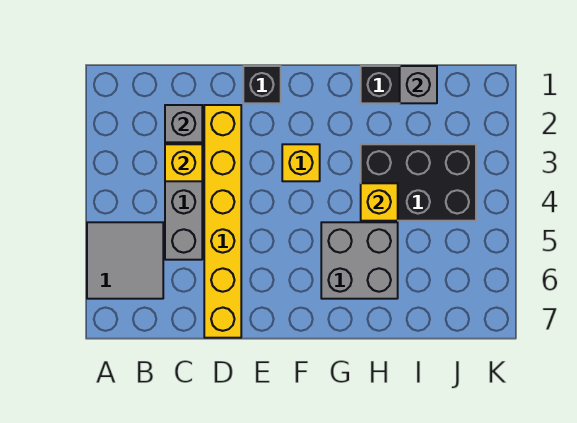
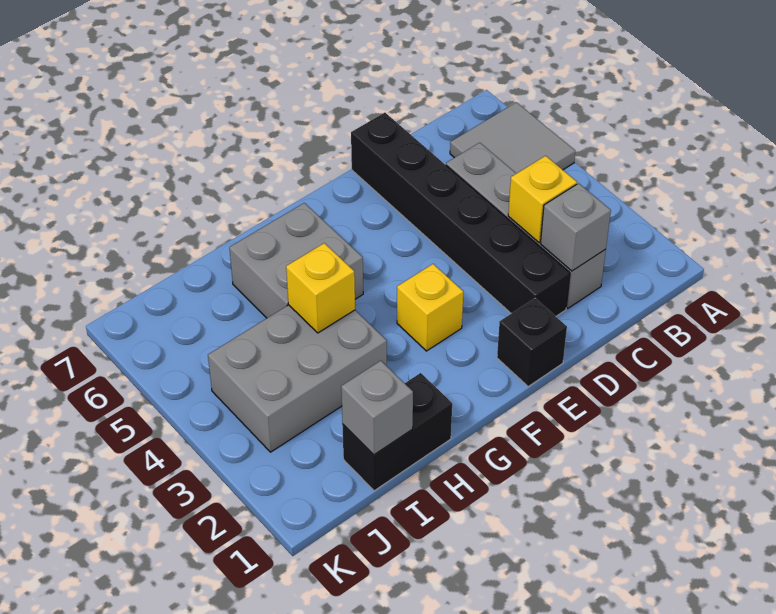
yellow brick D2:D7 level 1 -> black brick D2:D7 level 1
black brick H3:J4 level 1 -> grey brick H3:J4 level 1

